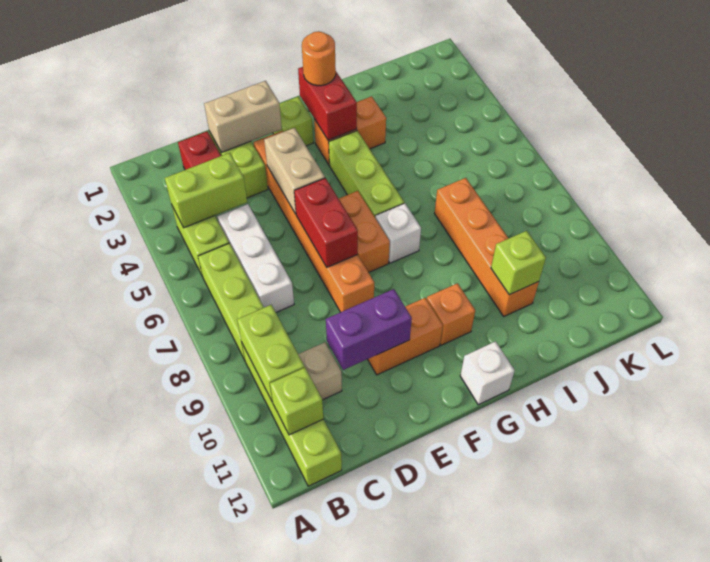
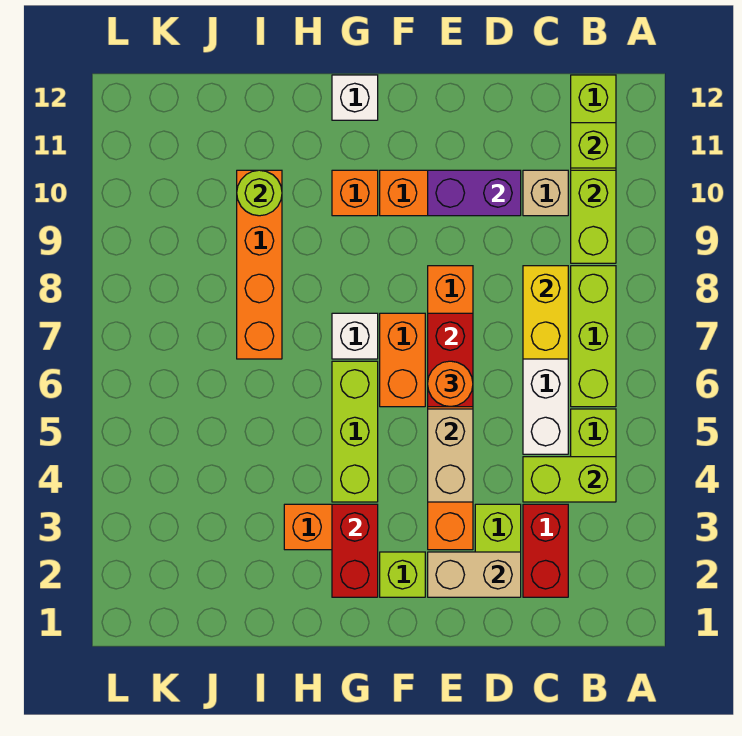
none -> yellow brick C7:C8 level 2
orange round brick G2 level 3 -> orange round brick E6 level 3
lime brick I10 level 2 -> lime round brick I10 level 2

